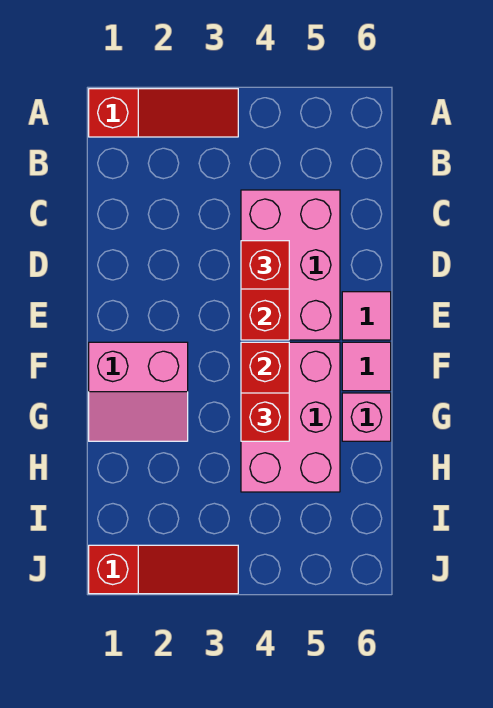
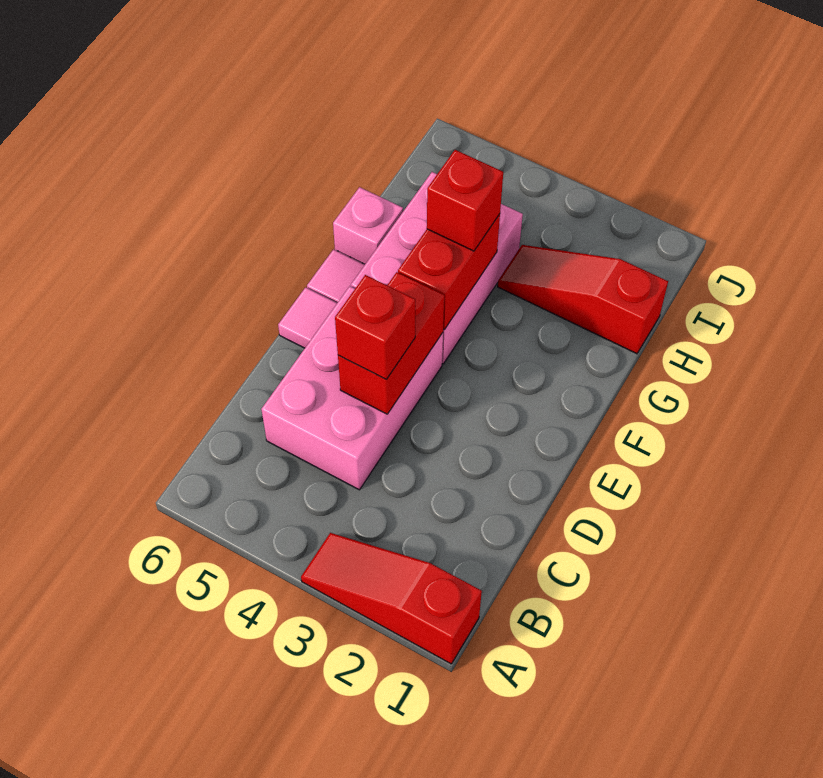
pink slope F1:G2 level 1 top F -> none
red slope J1:J3 level 1 top 1 -> red slope H1:H3 level 1 top 1

